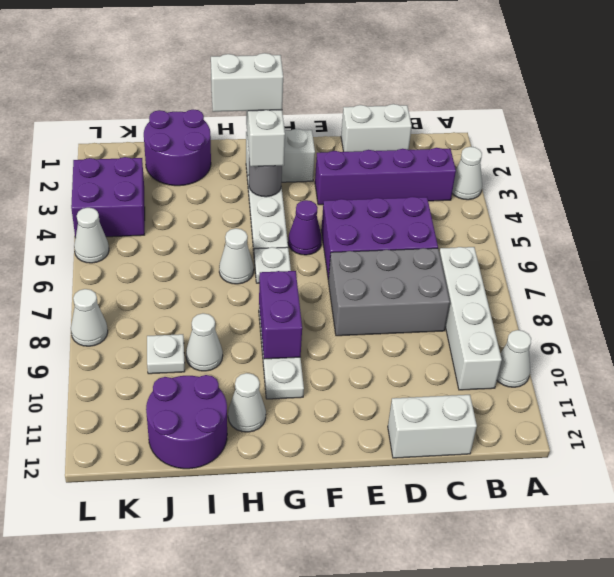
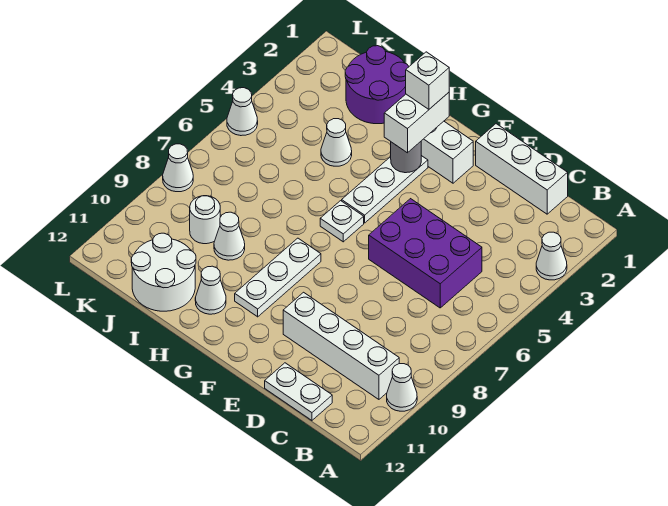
purple brick B3:E3 level 1 -> none
white brick B7:B10 level 1 -> white brick B10:E10 level 1
white brick C1:D1 level 1 -> white brick C1:E1 level 1
grey brick C7:E8 level 1 -> none
white brick C12:D12 level 1 -> white plate C12:D12 level 1
purple cone F5 level 1 -> none
white brick G2:H2 level 4 -> white brick G2 level 4
purple brick G8:G9 level 2 -> none
white cone H6 level 1 -> white cone I4 level 1
purple round brick I11:J12 level 1 -> white round brick I11:J12 level 1
white plate J9 level 1 -> white round brick J9 level 1
purple brick K3:L4 level 1 -> none

